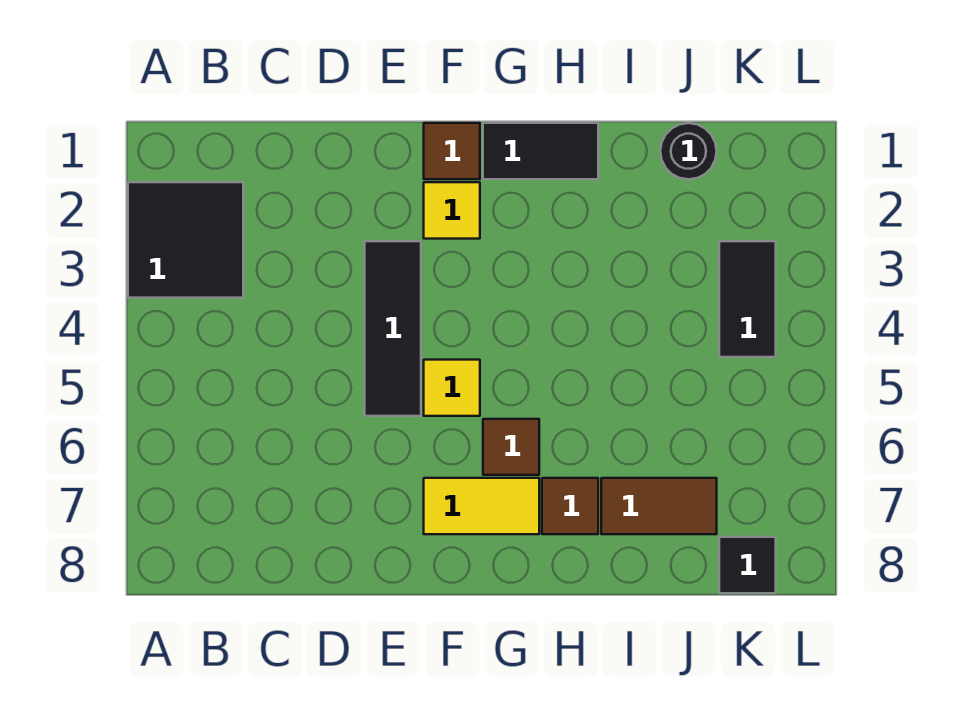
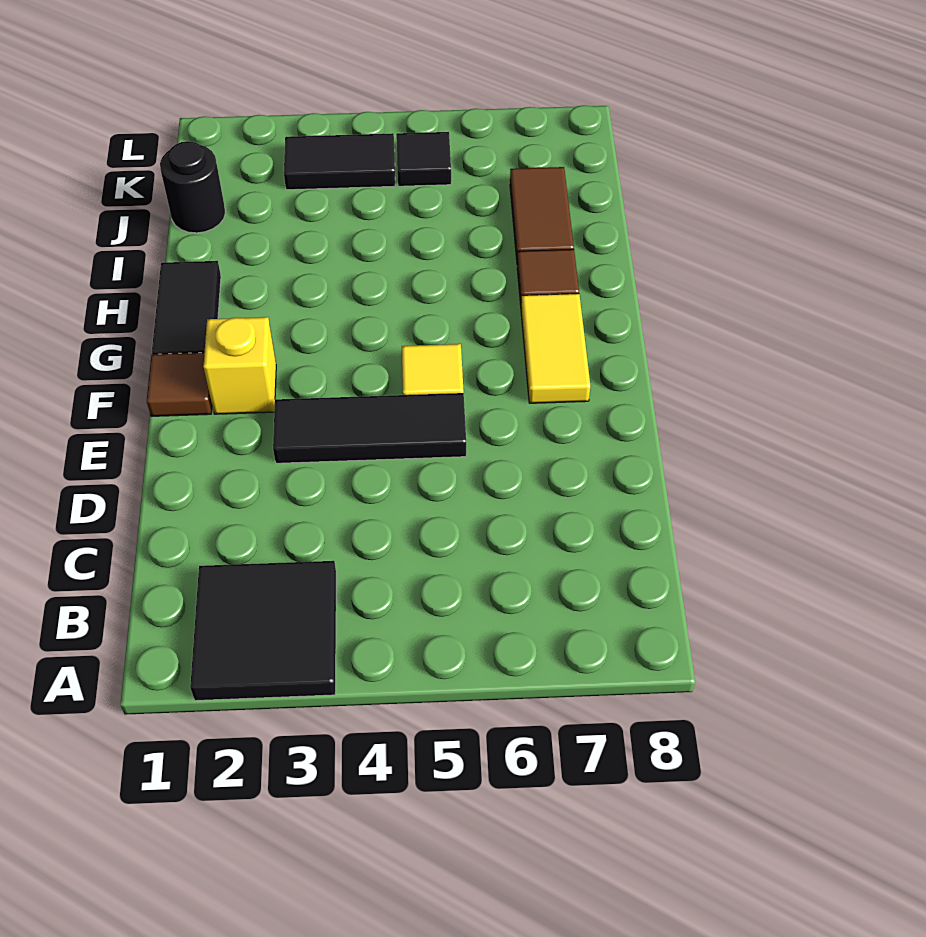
yellow tile F2 level 1 -> yellow brick F2 level 1
brown tile G6 level 1 -> none
black tile K8 level 1 -> black tile K5 level 1

